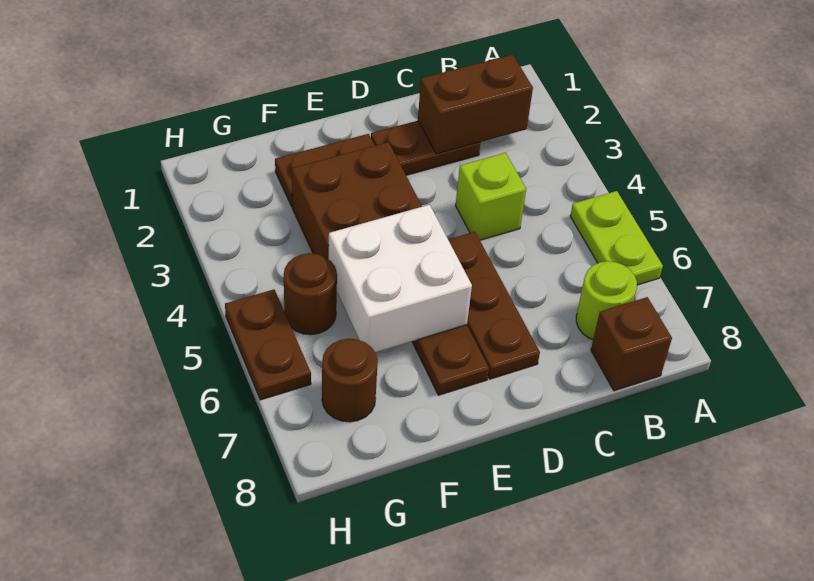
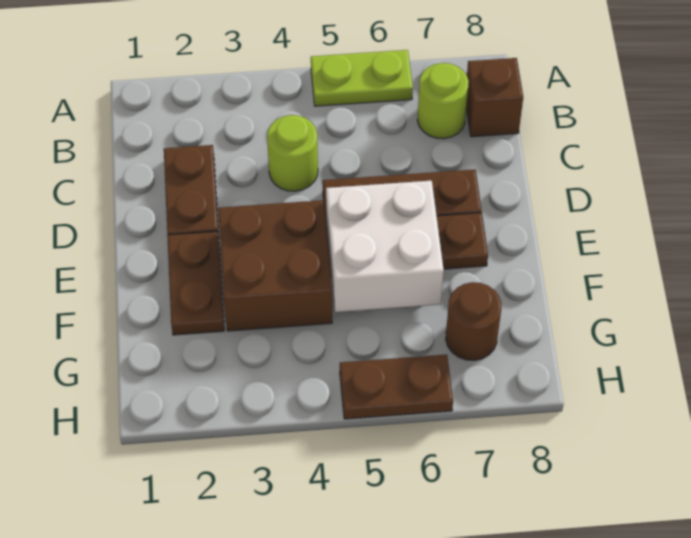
brown brick B2:C2 level 2 -> none
lime brick C4 level 1 -> lime round brick C4 level 1
brown round brick G5 level 1 -> none

